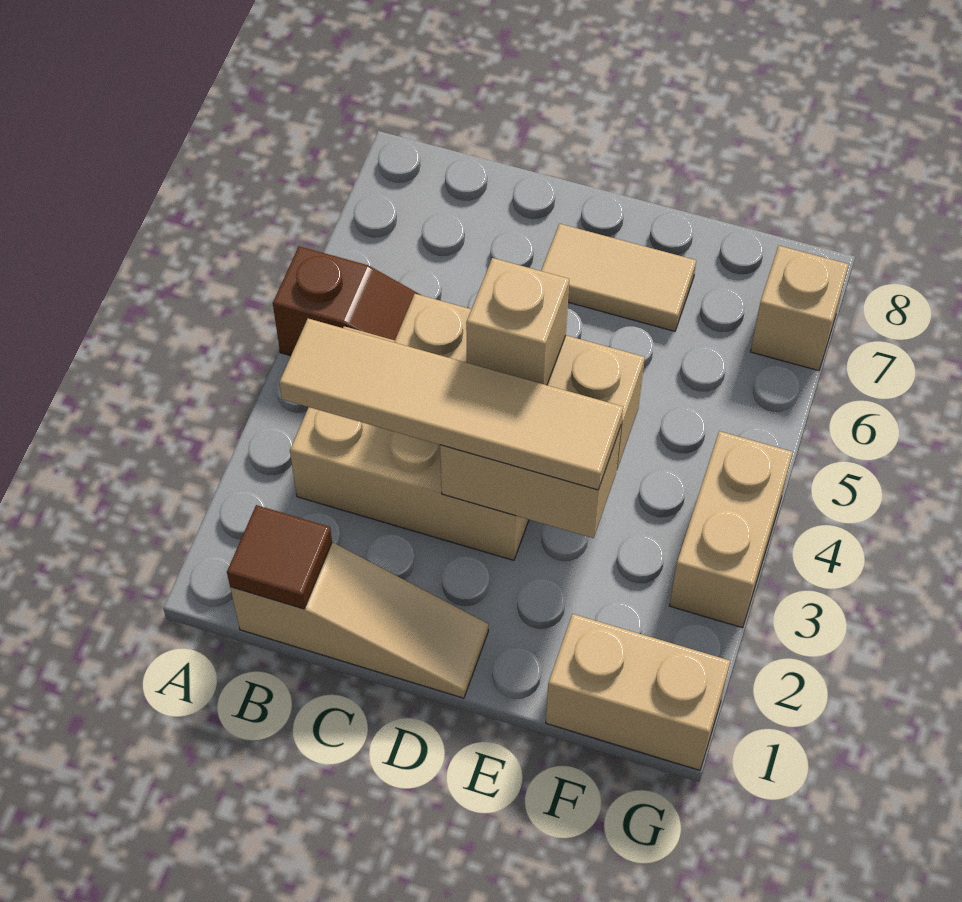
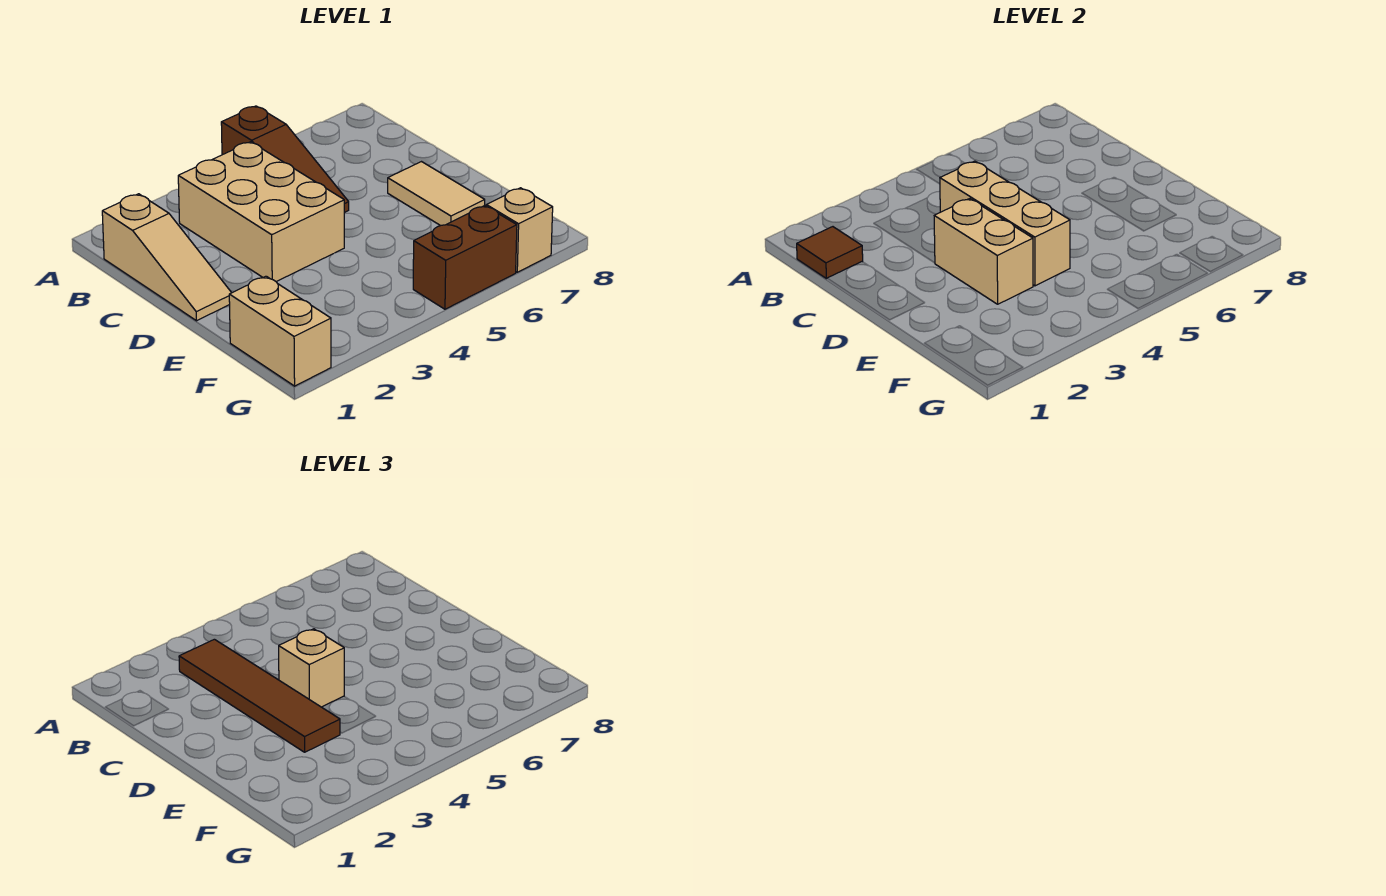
tan tile B3:E3 level 3 -> brown tile B3:E3 level 3
tan brick G3:G4 level 1 -> none
none -> brown brick G5:G6 level 1

